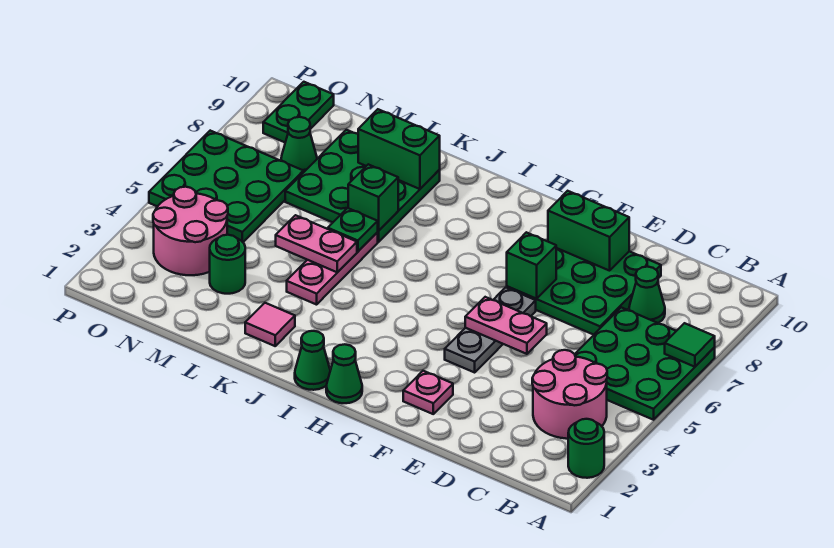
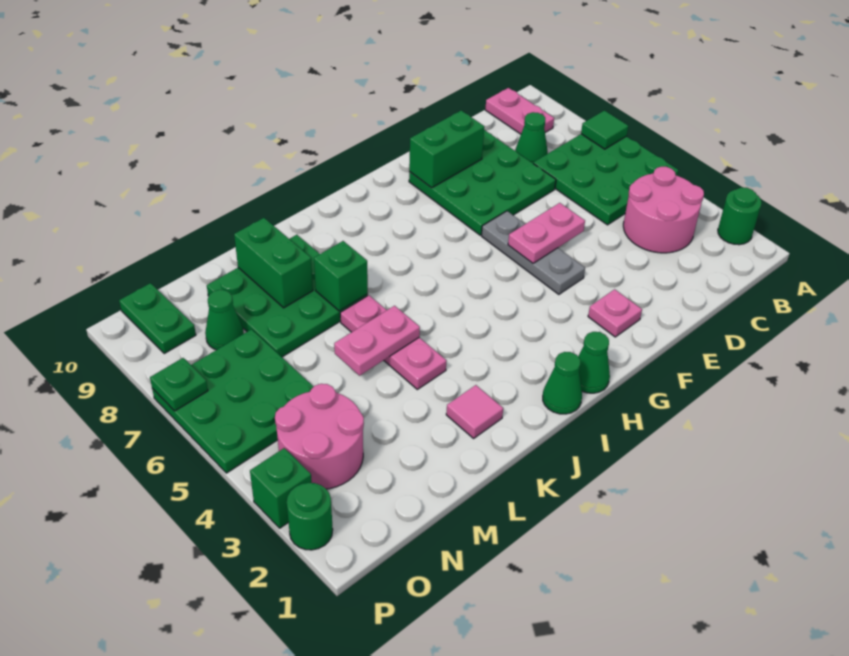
none -> pink plate B9:B10 level 1
green brick F7 level 2 -> green brick P3 level 1
green plate K6 level 2 -> green plate P7 level 2
green brick K9:L9 level 2 -> green brick L8:L9 level 2
green round brick M3 level 1 -> green round brick P2 level 1

